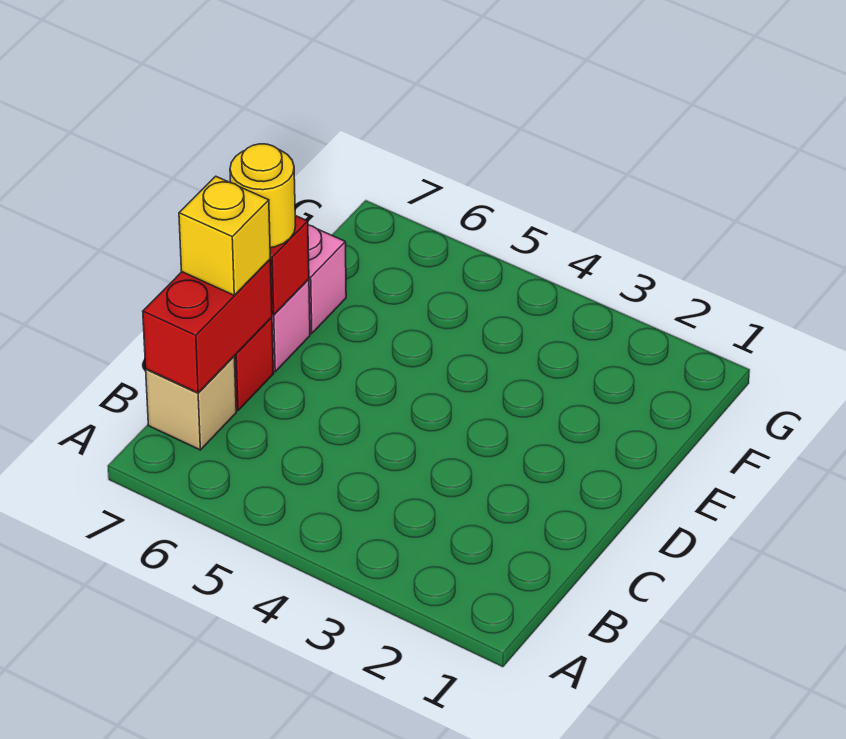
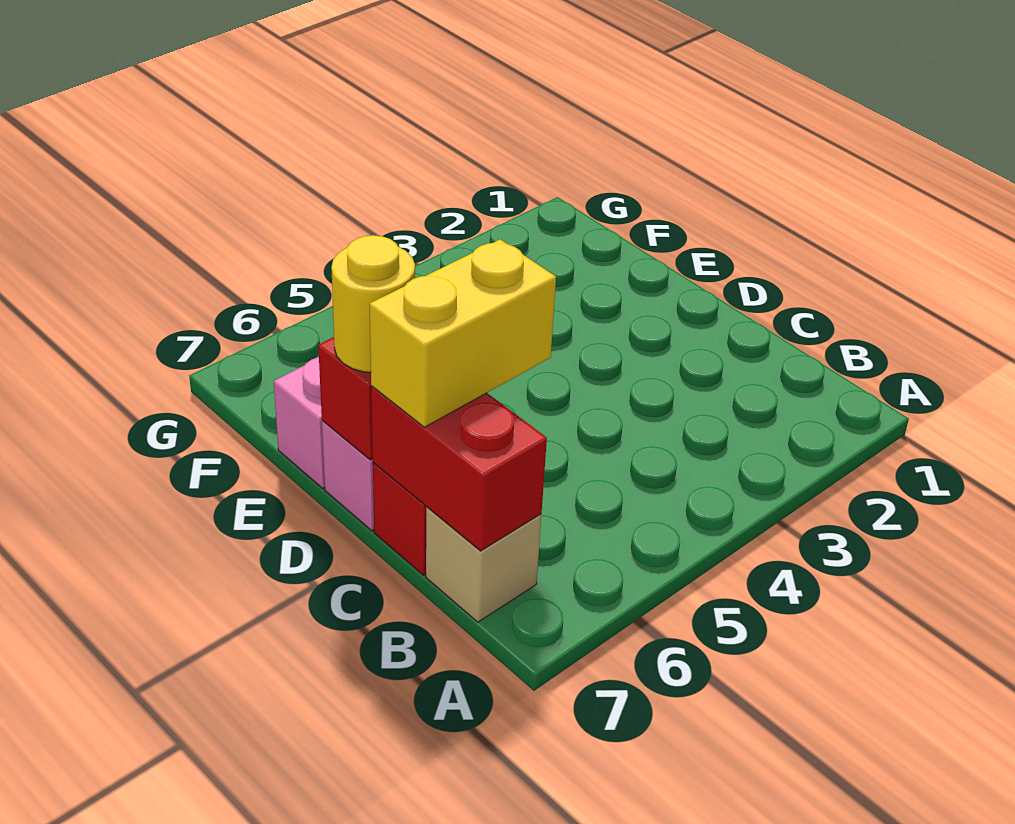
yellow brick C7 level 3 -> yellow brick C6:C7 level 3

